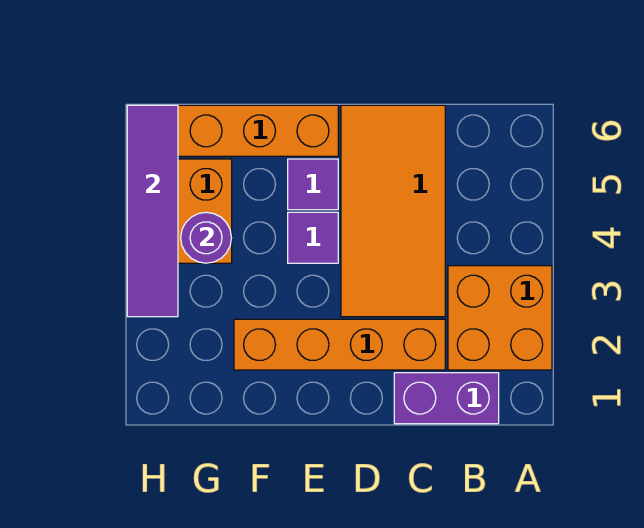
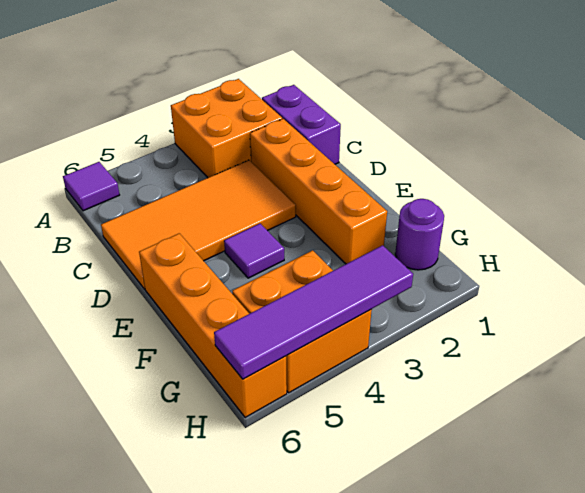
purple tile E5 level 1 -> purple tile A6 level 1
purple round brick G4 level 2 -> purple round brick G1 level 1

